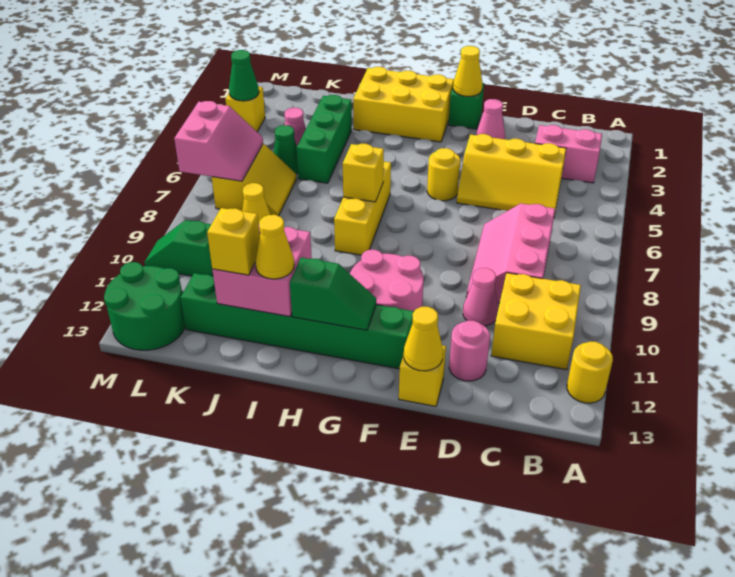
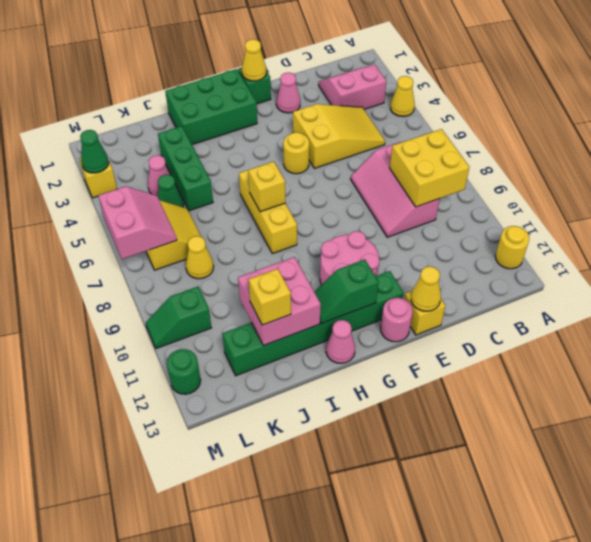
yellow brick B10:C11 level 1 -> yellow brick B8:C9 level 2
yellow slope C4:E5 level 1 top 4 -> yellow slope C4:E5 level 1 top E
pink cone D10 level 1 -> pink cone H13 level 1
pink round brick D12 level 1 -> pink round brick F13 level 1
yellow brick G1:I2 level 1 -> green brick G1:I2 level 1
green slope G12:H12 level 2 top H -> green slope G12:H12 level 2 top G
yellow cone I12 level 3 -> yellow cone A4 level 1
green round brick L12:M13 level 1 -> green round brick M12 level 1

